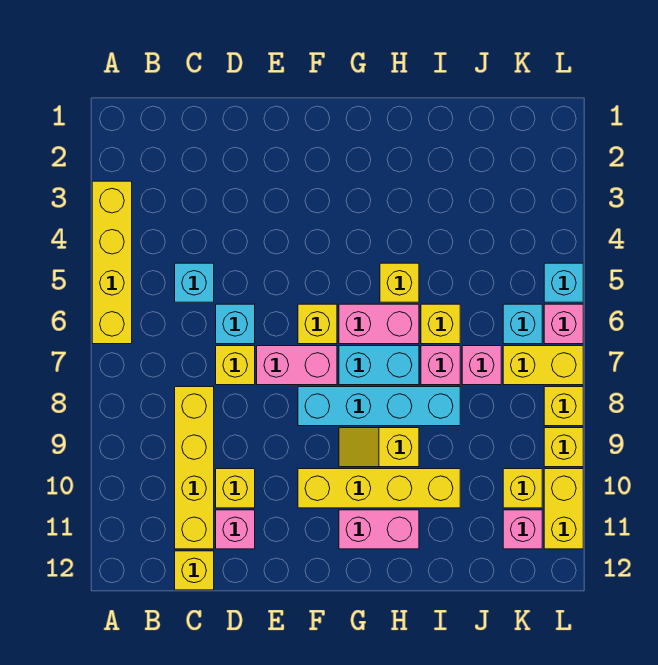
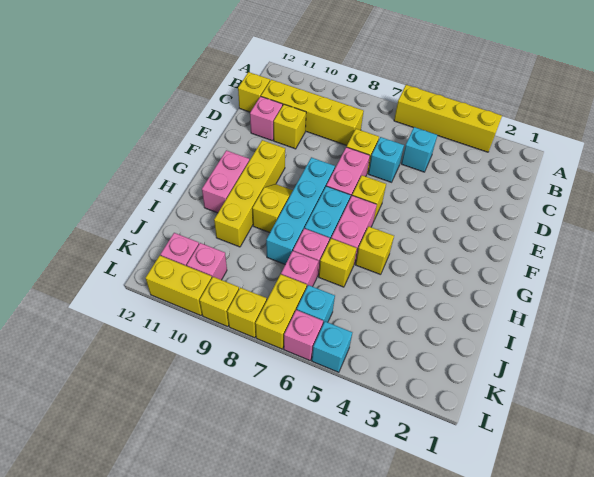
yellow brick K10 level 1 -> pink brick K10 level 1

